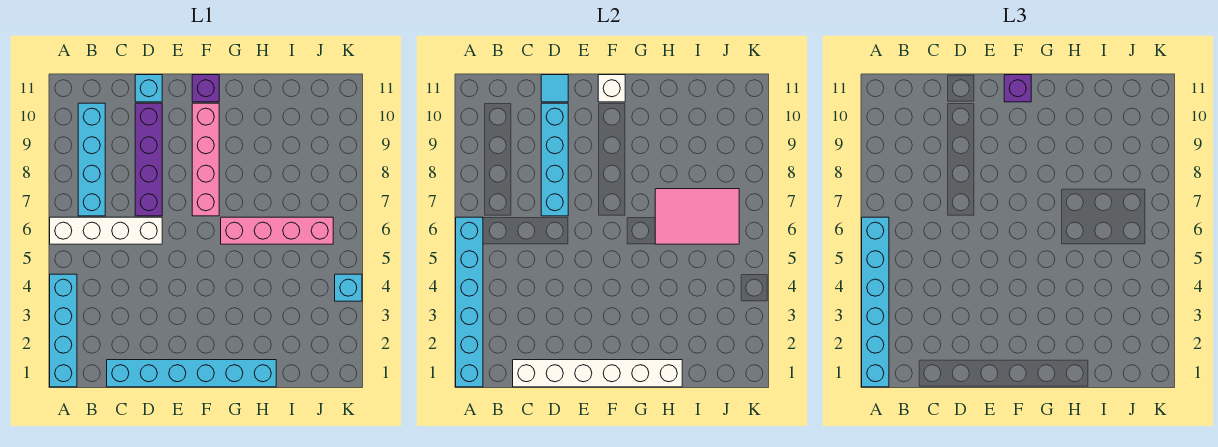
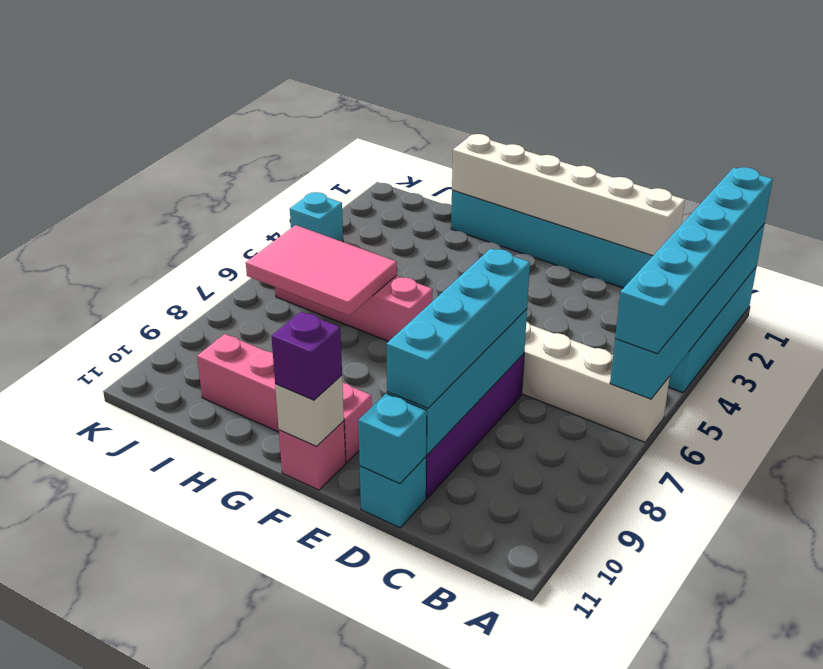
cyan brick B7:B10 level 1 -> cyan brick D7:D10 level 3
cyan tile D11 level 2 -> cyan brick D11 level 2
pink brick F7:F10 level 1 -> pink brick F10:I10 level 1
purple brick F11 level 1 -> pink brick F11 level 1

